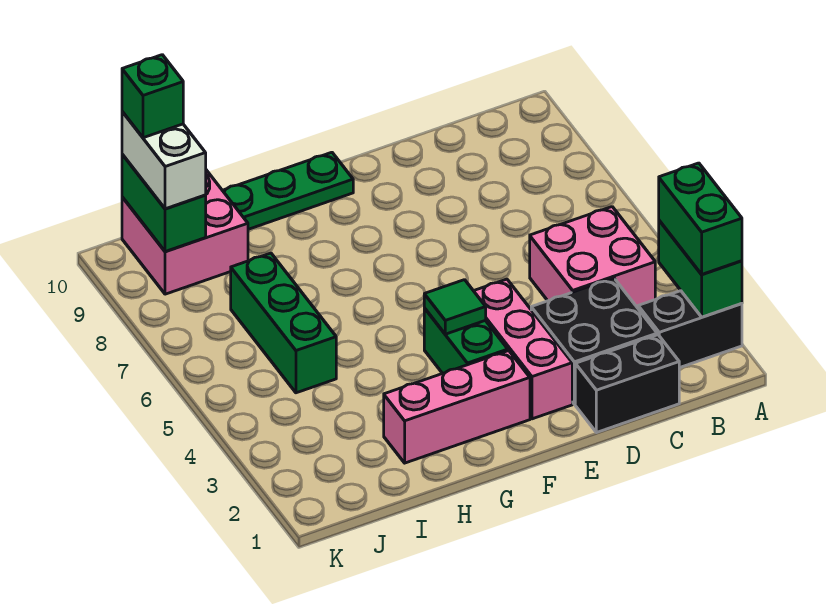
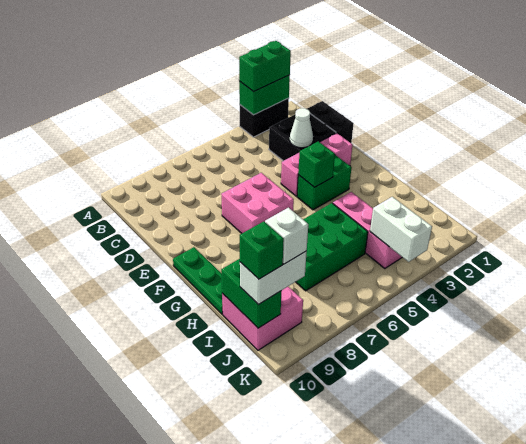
black brick A2:B2 level 1 -> black brick A2:A3 level 1
pink brick B4:C5 level 1 -> pink brick E6:F7 level 1
none -> white cone D3 level 2
pink brick F2:H2 level 1 -> pink brick H4:J4 level 1
green tile F4 level 2 -> green brick F4 level 2
green brick I5:I7 level 1 -> green brick H5:I7 level 1
none -> white brick J4:K4 level 2
green brick J9:J10 level 2 -> green brick I10:J10 level 2
none -> white brick J9 level 4

